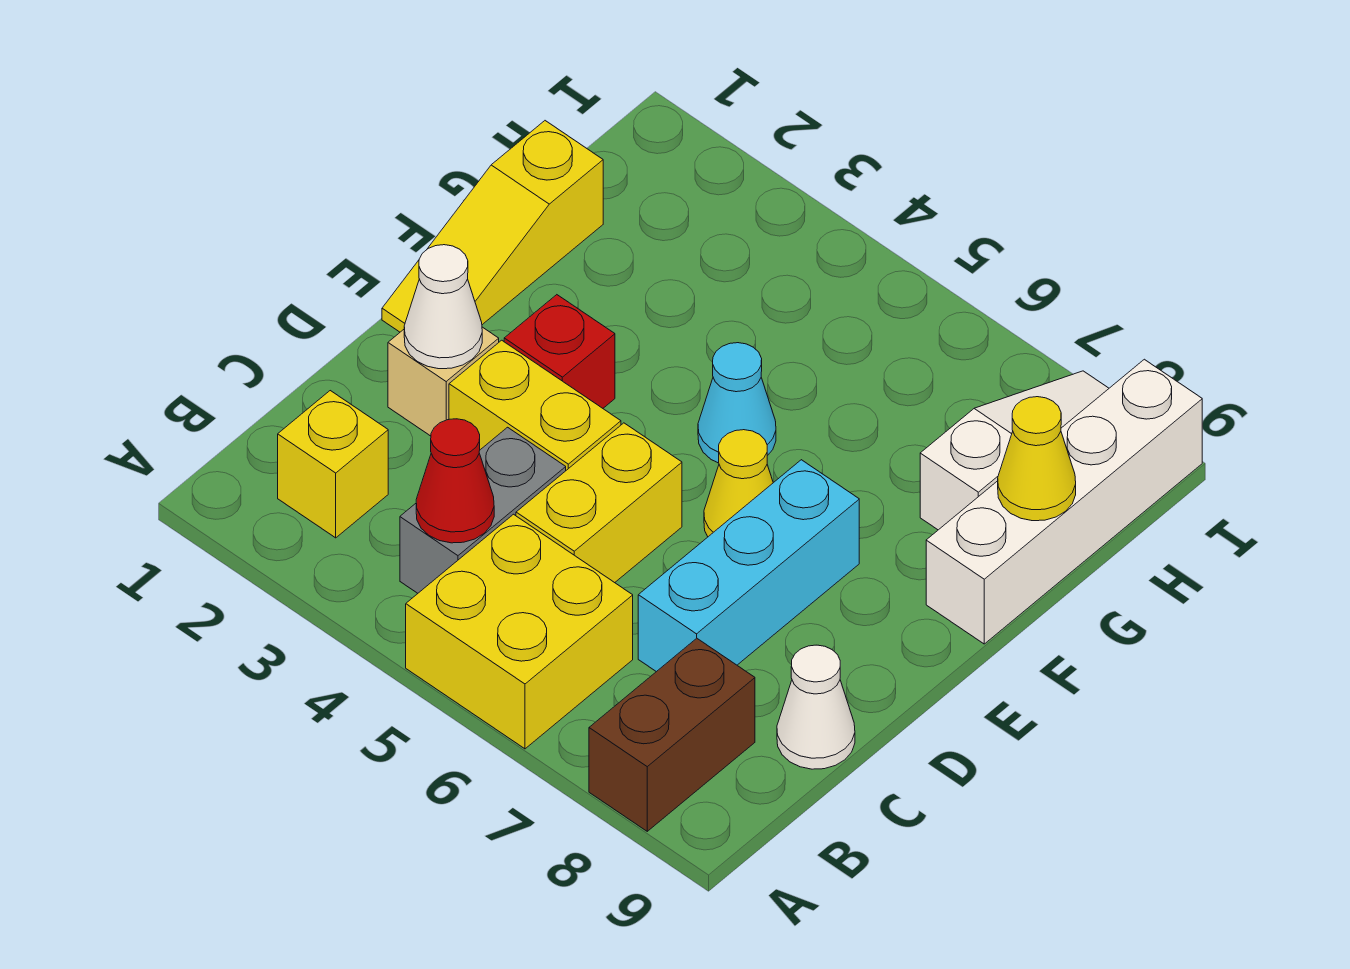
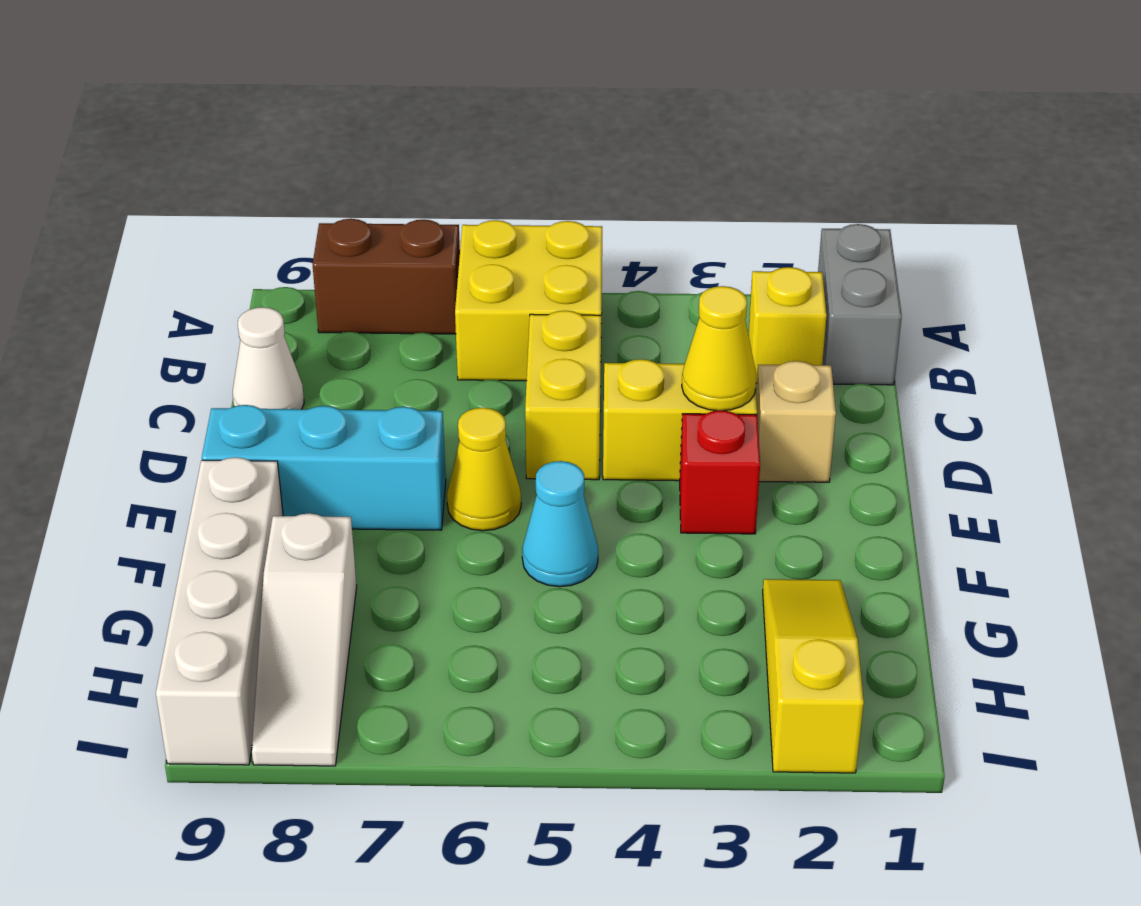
brown brick A8:B8 level 1 -> brown brick A7:A8 level 1
grey brick B4:C4 level 1 -> grey brick A1:B1 level 1
red cone B4 level 2 -> none
cyan brick C7:E7 level 1 -> cyan brick E7:E9 level 1
white cone D2 level 2 -> none
yellow slope E1:G1 level 1 top G -> yellow slope G2:I2 level 1 top I
yellow cone G9 level 2 -> yellow cone D3 level 2

